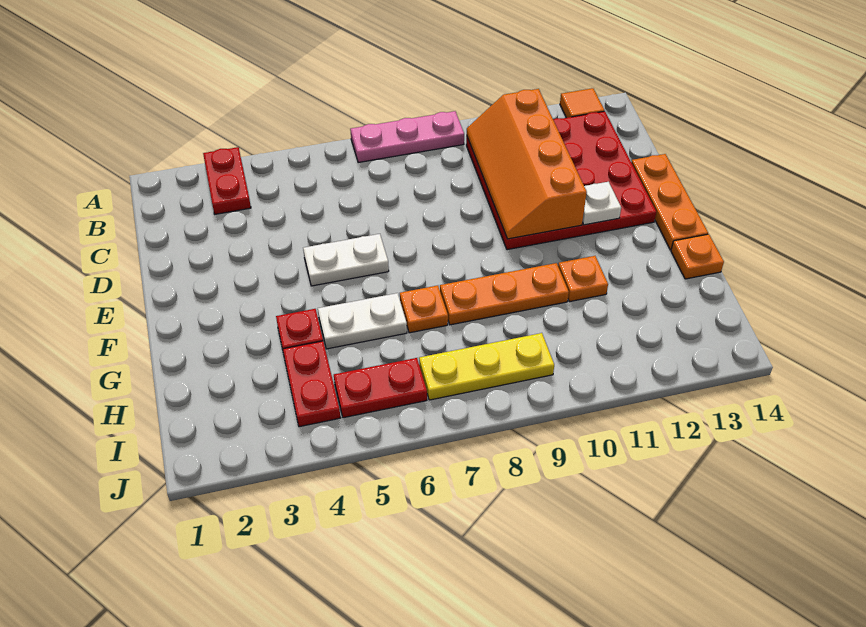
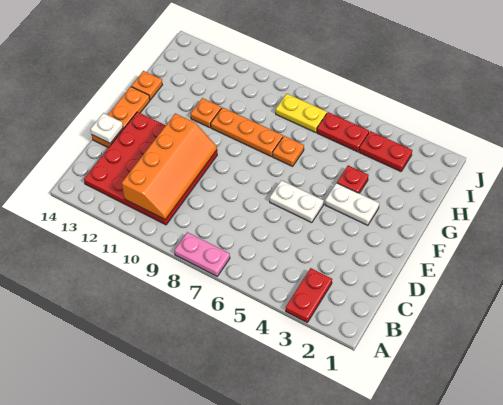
pink plate A7:A9 level 1 -> pink plate A7:A8 level 1
orange tile A13 level 1 -> none
white plate E12 level 2 -> white plate D14 level 2
white plate G5:G6 level 1 -> white plate F3:F4 level 1
red plate H4:I4 level 1 -> red plate I3:I4 level 1
yellow plate I7:I9 level 1 -> yellow plate I7:I8 level 1

